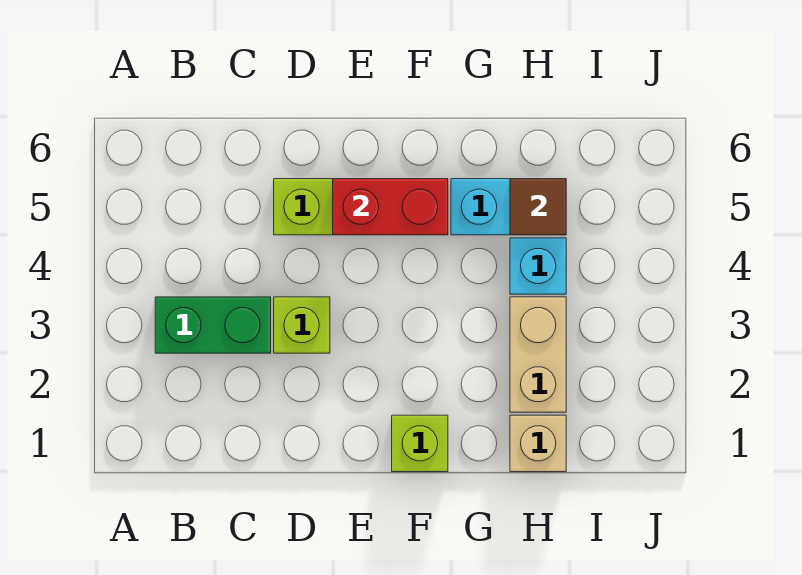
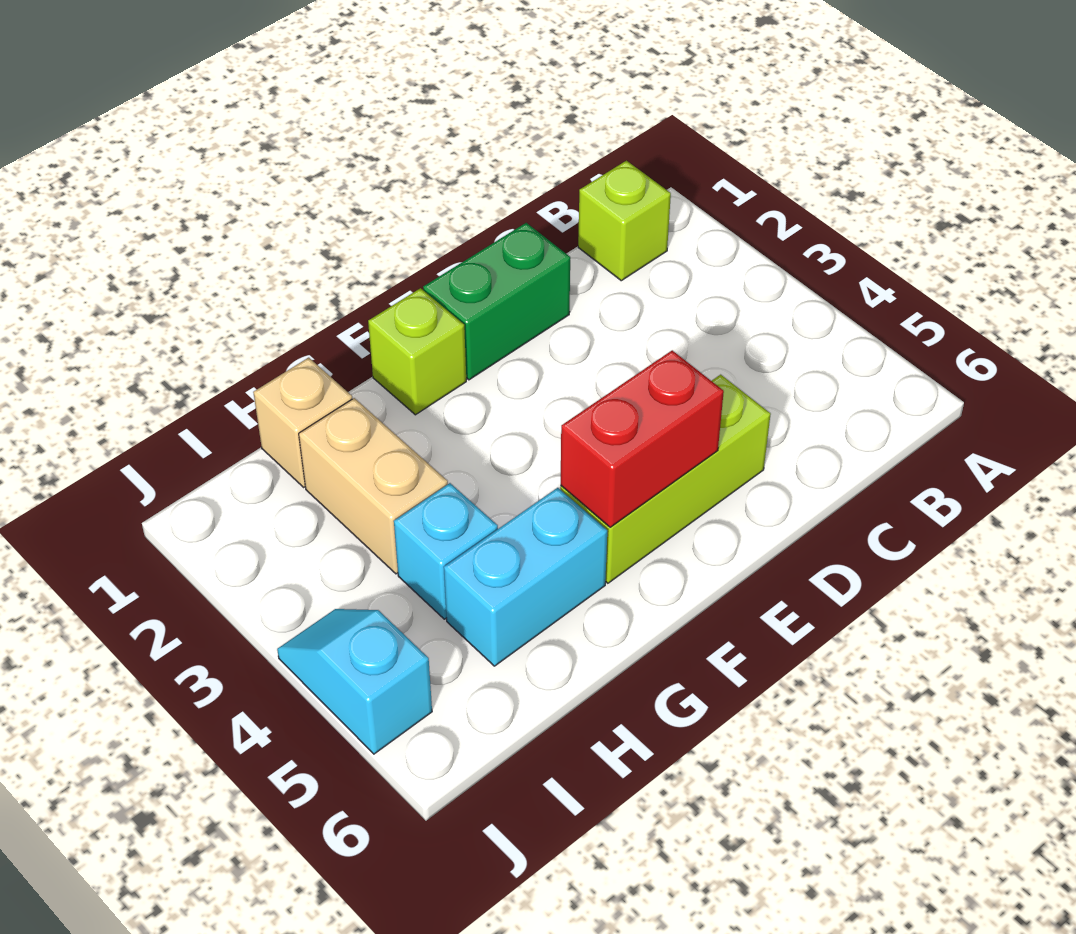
green brick B3:C3 level 1 -> green brick D1:E1 level 1
lime brick D3 level 1 -> lime brick B1 level 1
brown tile H5 level 2 -> none
none -> cyan slope J4:J5 level 1 top 5

